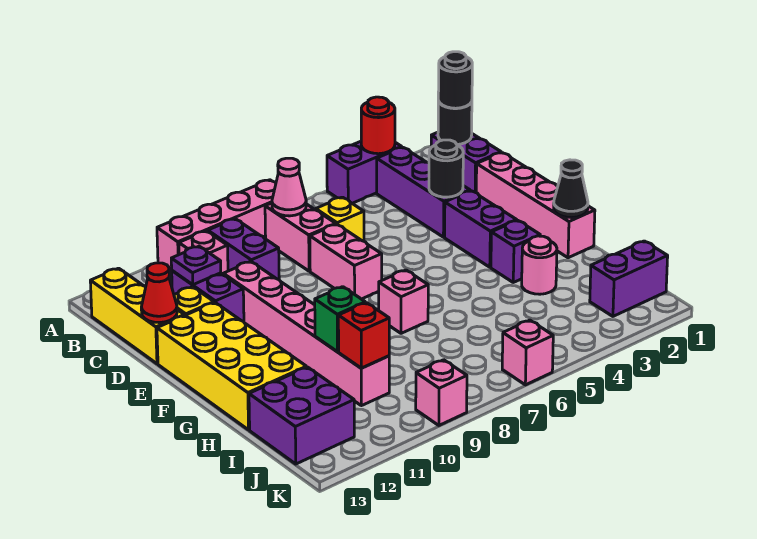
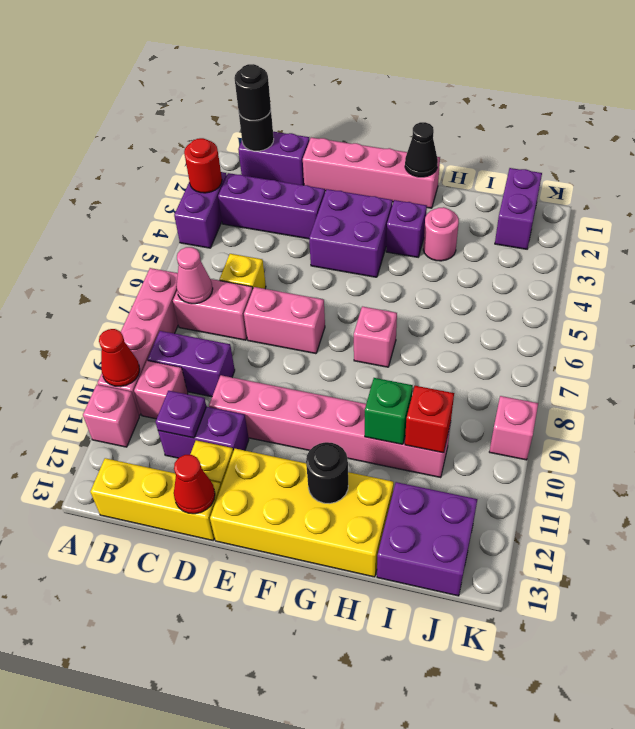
none -> red cone A10 level 2
black round brick D3 level 2 -> black round brick G12 level 2
purple brick E3:F3 level 1 -> purple brick E3:F4 level 1
pink brick K6 level 1 -> pink brick A11 level 1

